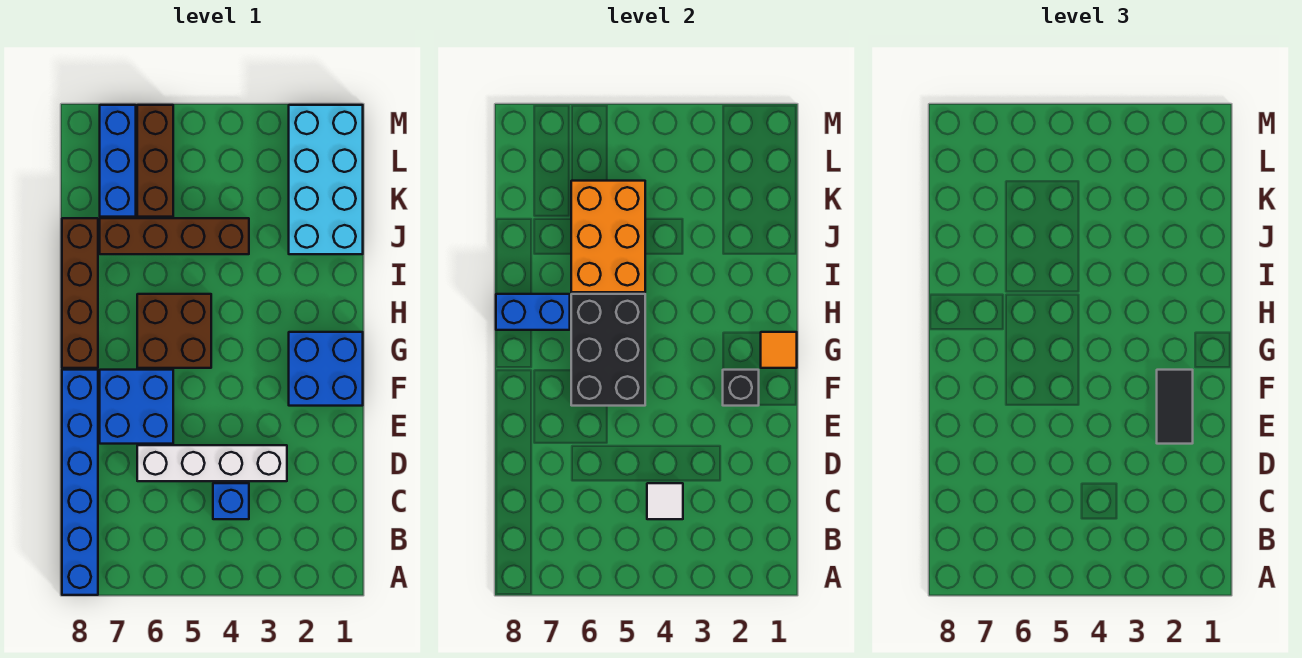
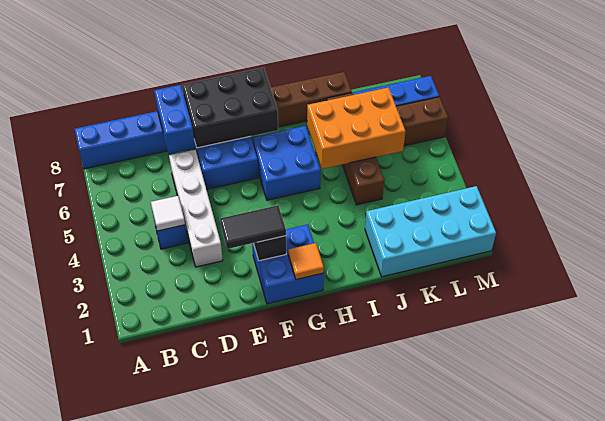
black brick F5:H6 level 2 -> black brick E7:G8 level 2
brown brick G5:H6 level 1 -> blue brick G5:H6 level 1
blue brick H7:H8 level 2 -> blue brick D7:D8 level 2

